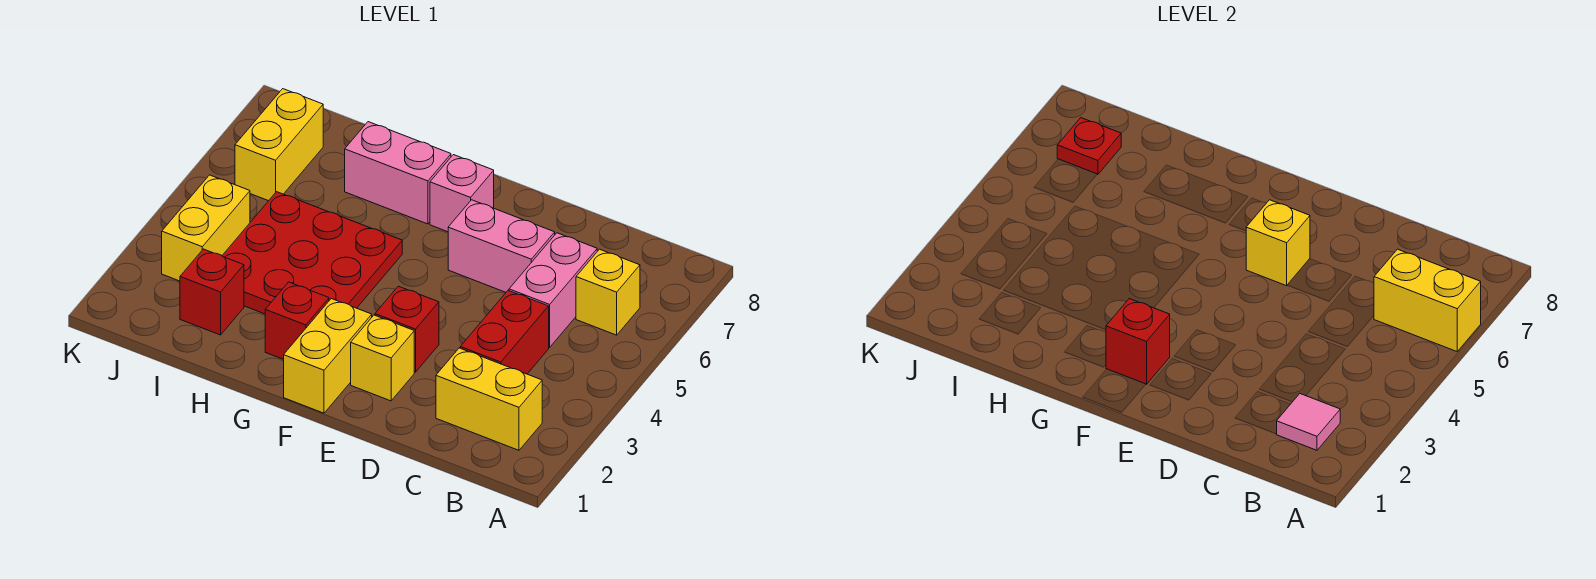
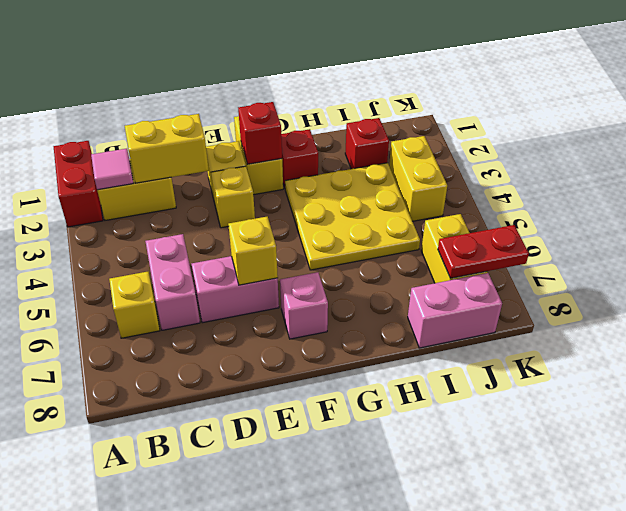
yellow brick A6:B6 level 2 -> yellow brick C2:D2 level 2
red brick C3:C4 level 1 -> red brick A1:A2 level 1
red brick E3 level 1 -> yellow brick E3 level 1
red plate G3:I5 level 1 -> yellow plate G3:I5 level 1
pink brick G7:H7 level 1 -> pink brick I8:J8 level 1
red plate J7 level 2 -> red plate J7:K7 level 2

